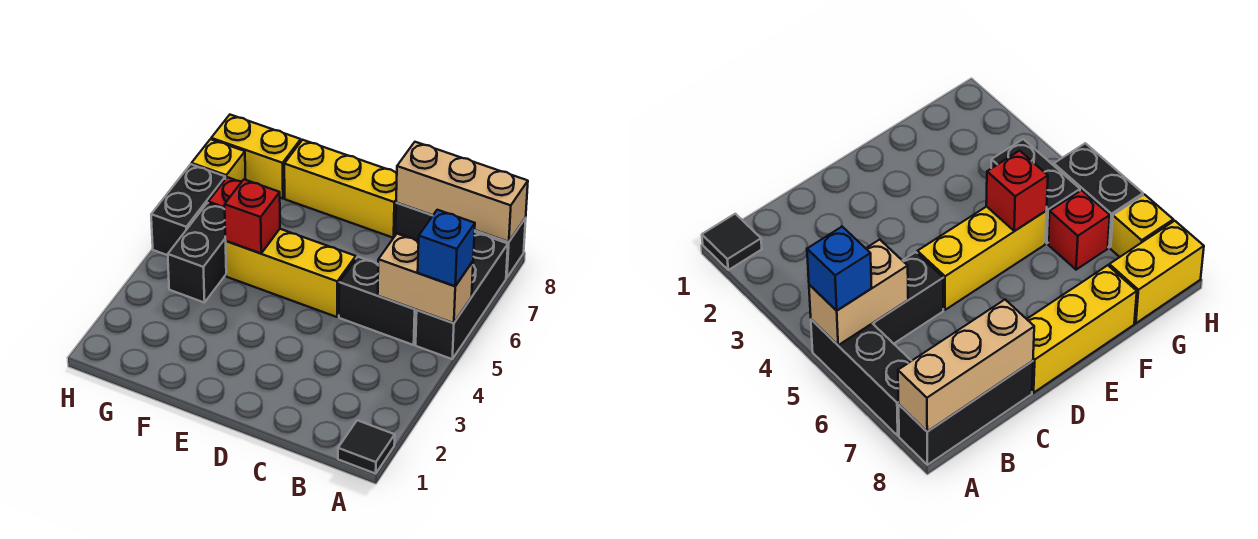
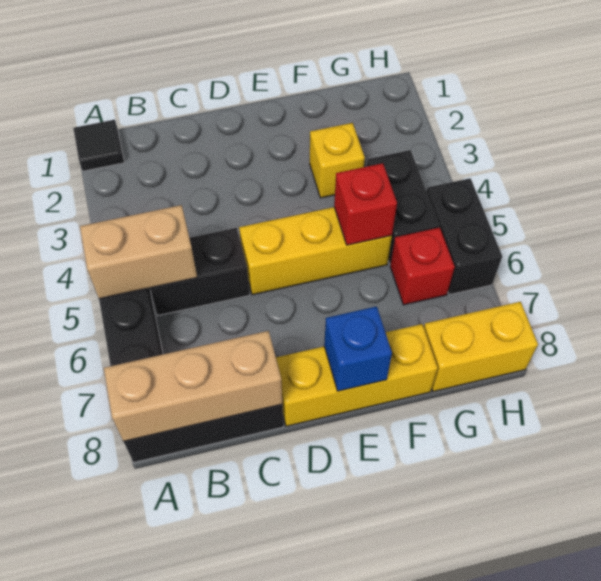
blue brick A5 level 3 -> blue brick E8 level 2
yellow brick H7 level 1 -> yellow brick F3 level 1

